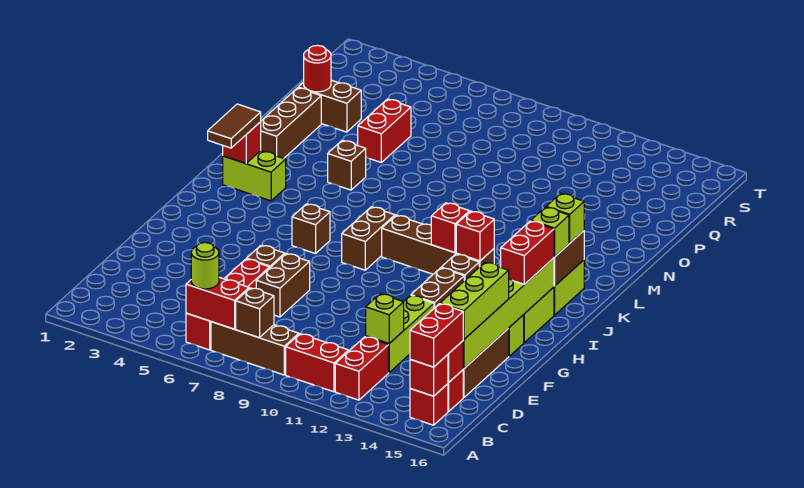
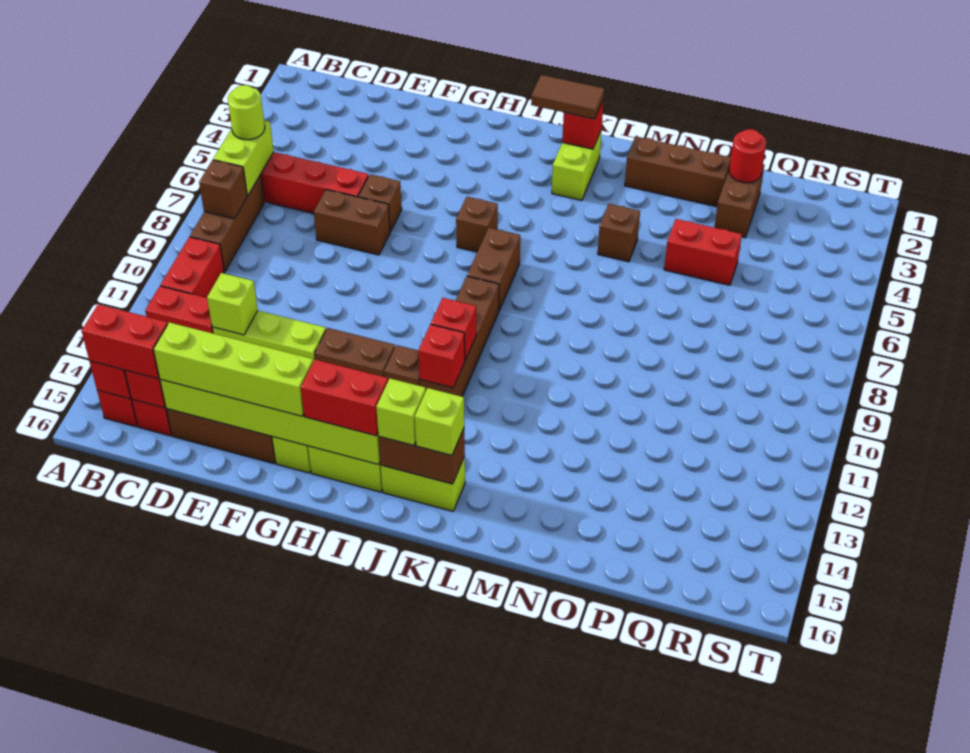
red brick B6:B7 level 2 -> lime brick B6:B7 level 2
lime brick D15:F15 level 3 -> lime brick D15:G15 level 3
brown brick I8:J8 level 1 -> brown brick J7:J8 level 1

